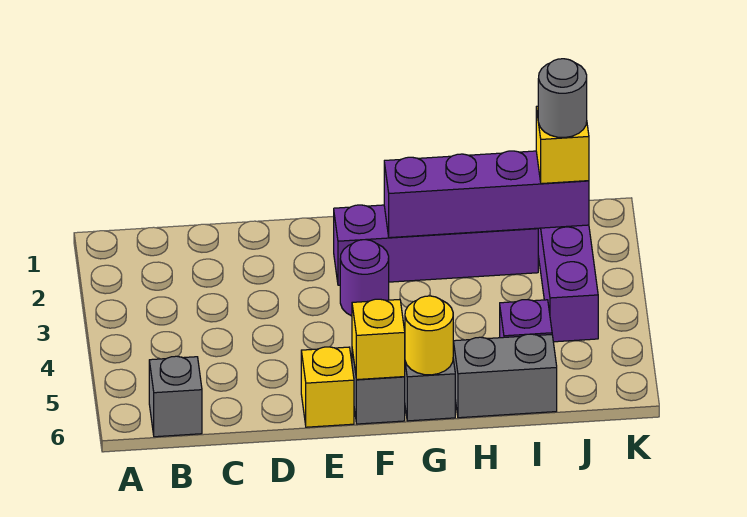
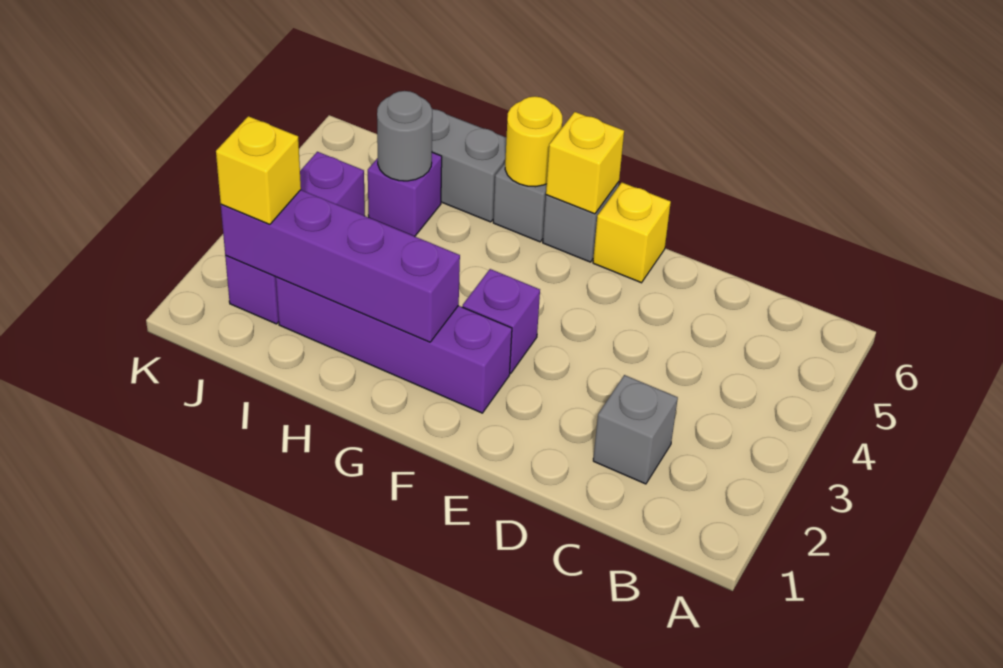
grey brick B6 level 1 -> grey brick C2 level 1
purple round brick F3 level 1 -> purple brick F3 level 1
grey round brick J2 level 4 -> grey round brick I5 level 2

